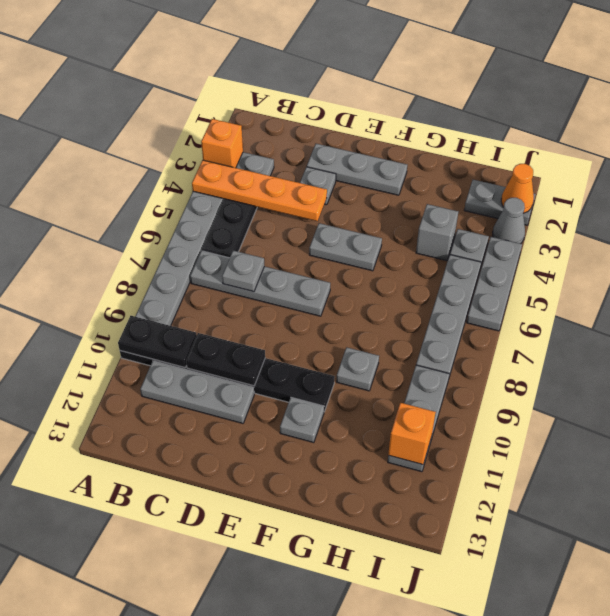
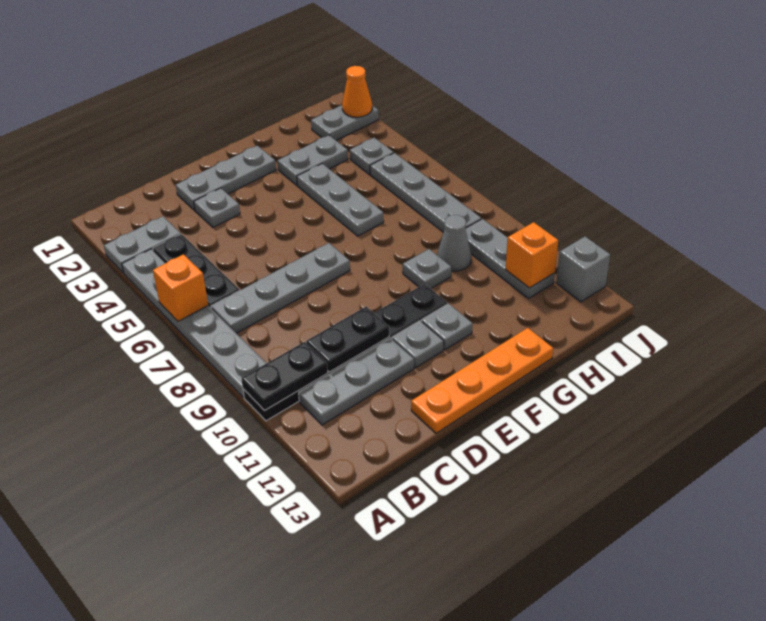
orange brick A3 level 2 -> orange brick A6 level 2
orange plate A4:D4 level 2 -> orange plate D13:G13 level 1
grey plate C7 level 2 -> grey plate E11 level 1
grey plate E5:F5 level 1 -> grey plate G3:H3 level 1
grey brick H4 level 1 -> grey brick J12 level 1
grey cone J3 level 1 -> grey cone H9 level 1
grey plate J4:J6 level 1 -> grey plate G4:G6 level 1

